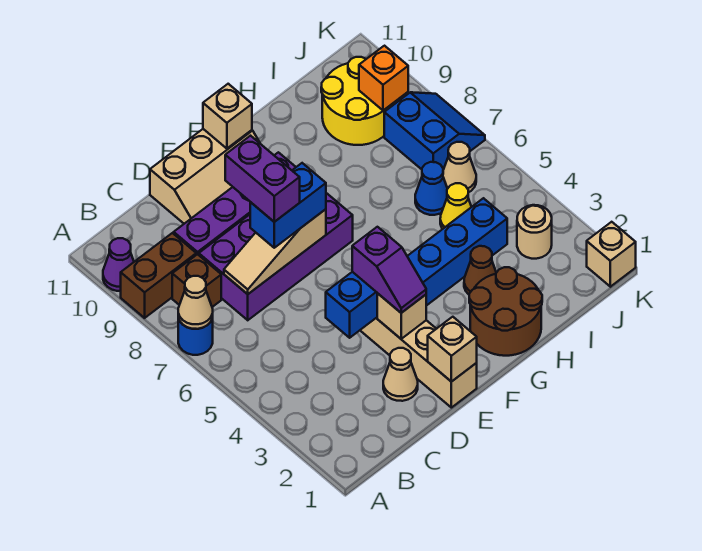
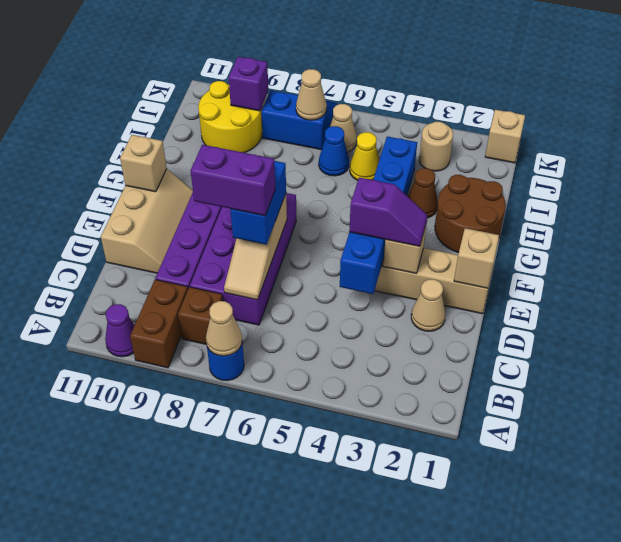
none -> tan cone J7 level 2
orange brick J9 level 2 -> purple brick J9 level 2

